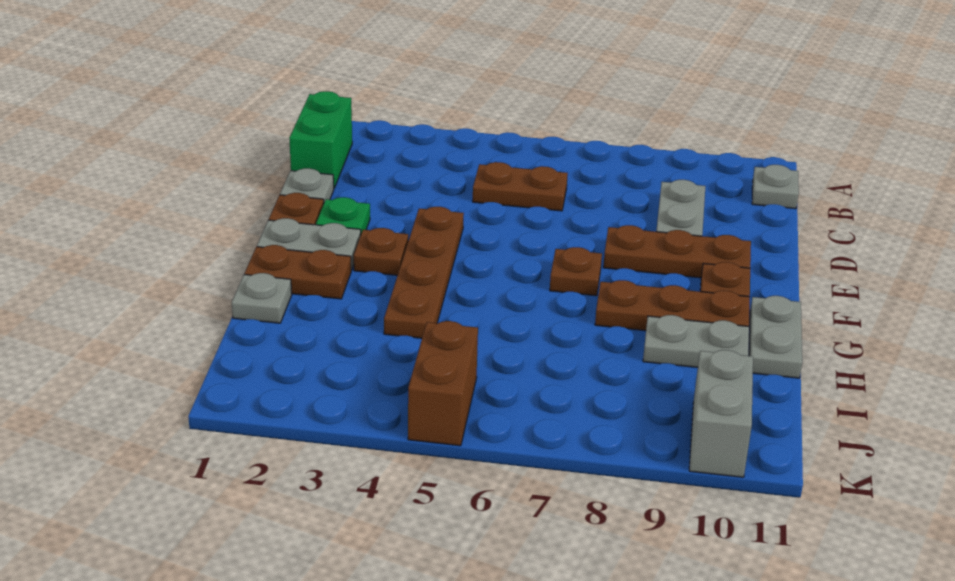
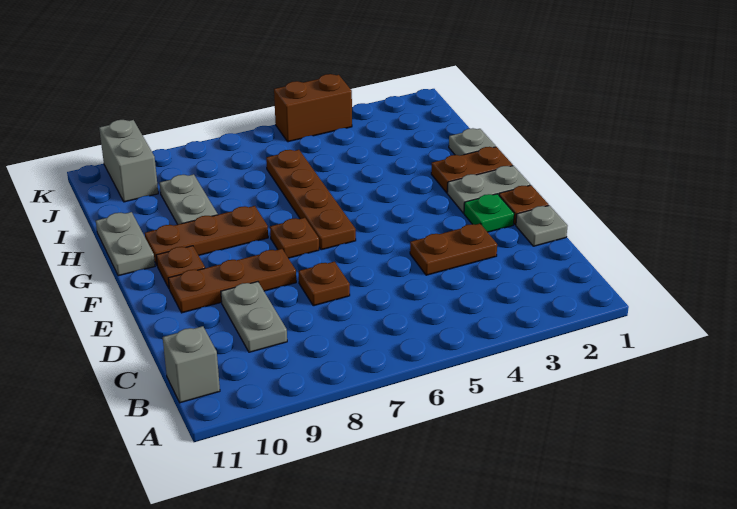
green brick B1:C1 level 1 -> none
grey plate B11 level 1 -> grey brick B11 level 1
brown plate C5:C6 level 1 -> brown plate D3:D4 level 1
brown plate E4:H4 level 1 -> brown plate F6:I6 level 1
brown plate F3 level 1 -> brown plate D7 level 1
grey plate H9:H10 level 1 -> grey plate H9:I9 level 1
brown brick J5:K5 level 1 -> brown brick K4:K5 level 1

